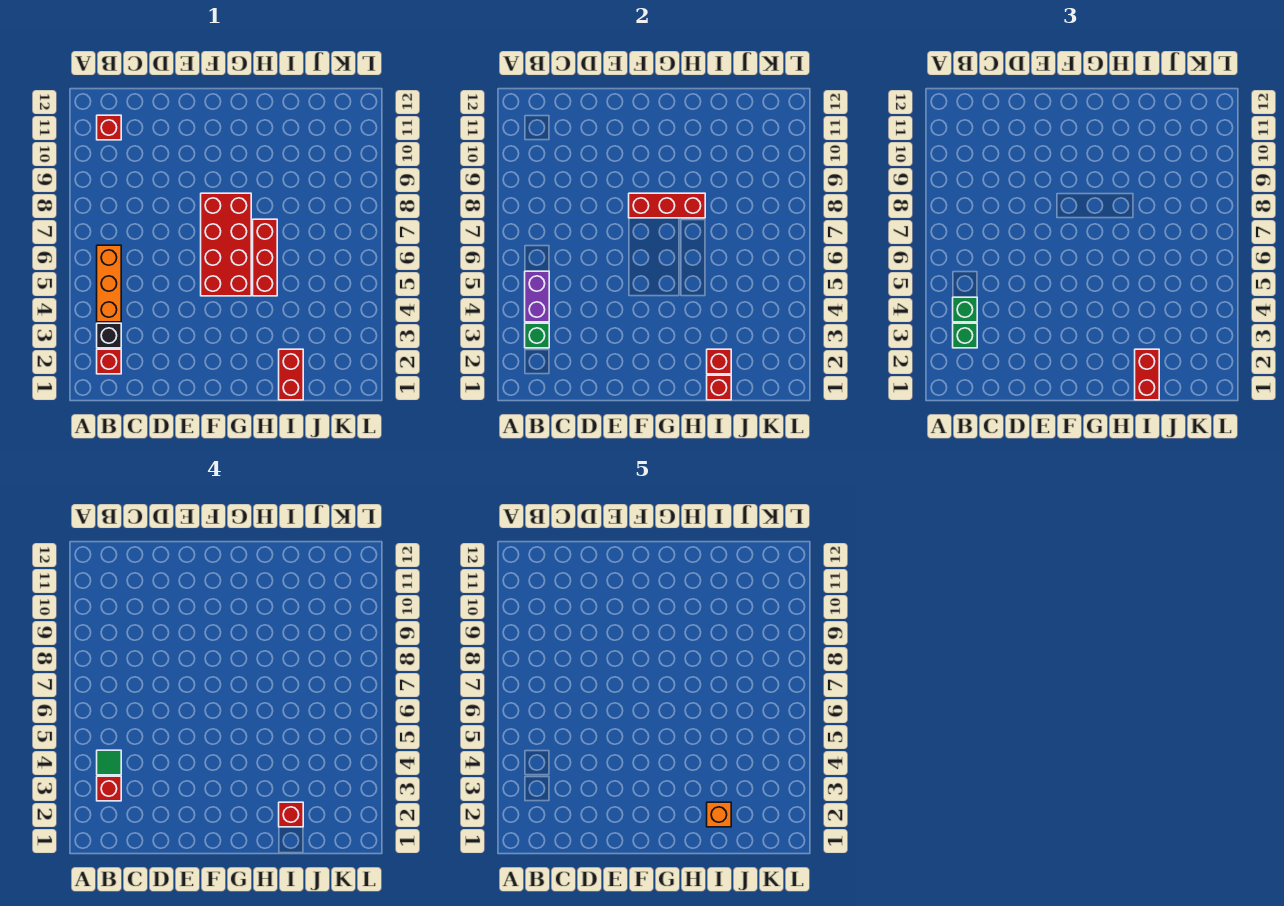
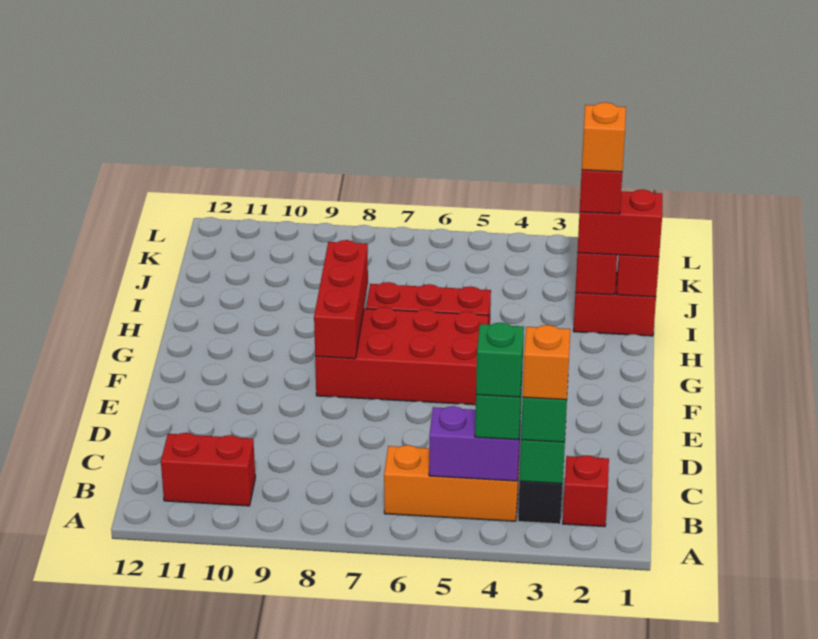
red brick B3 level 4 -> orange brick B3 level 4
green tile B4 level 4 -> green brick B4 level 4
red brick B11 level 1 -> red brick B10:B11 level 1

